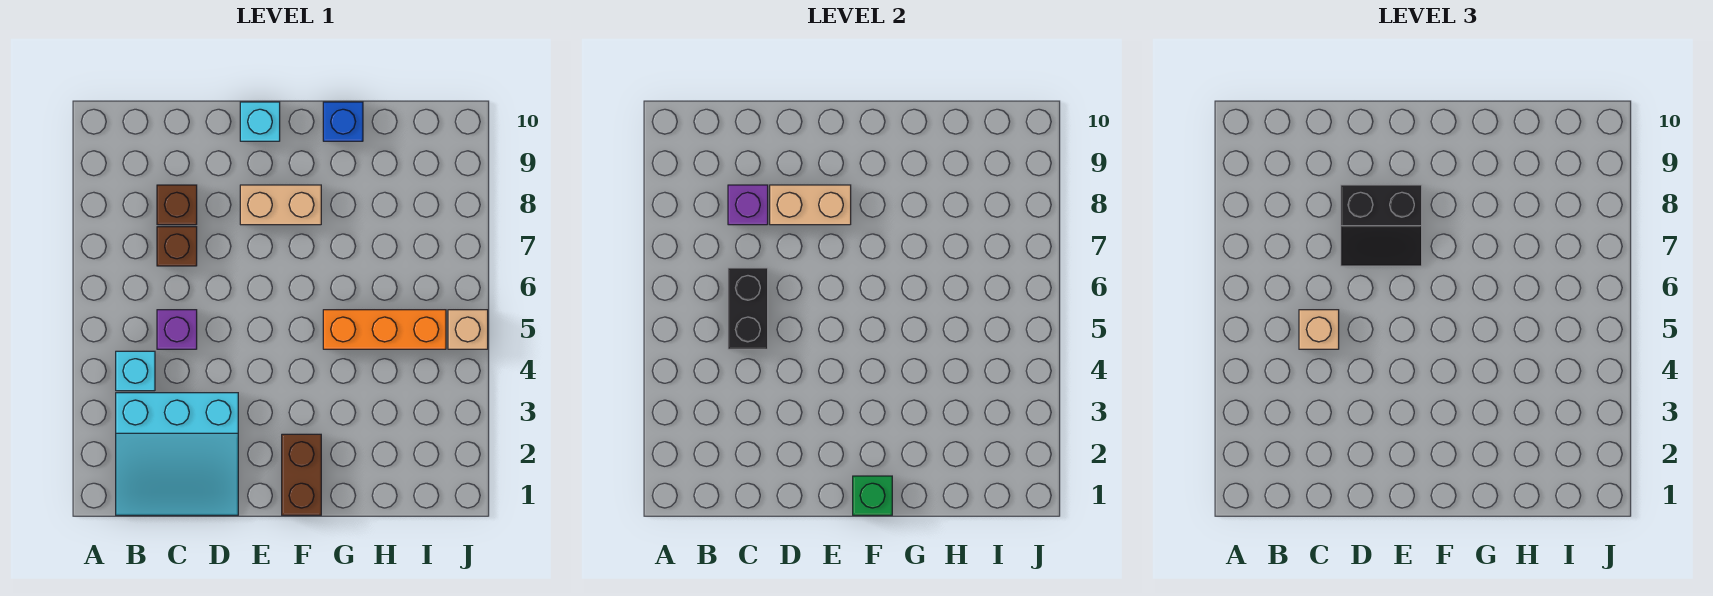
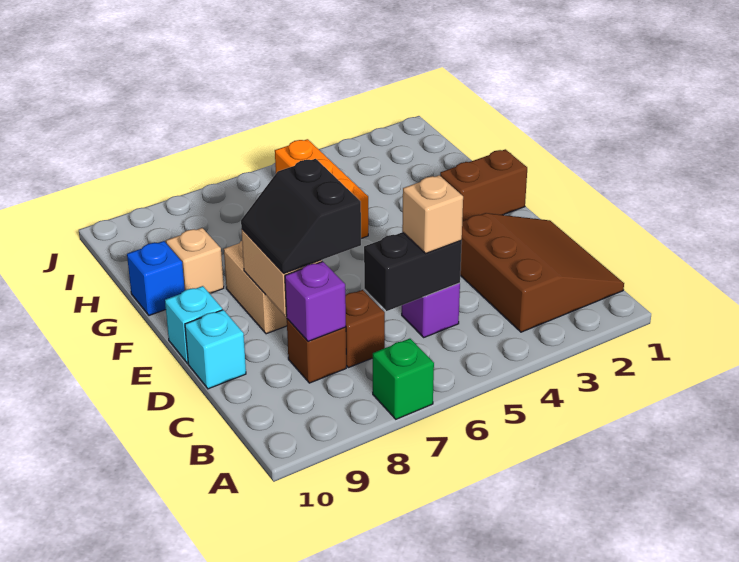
cyan slope B1:D3 level 1 top 3 -> brown slope B1:D3 level 1 top 3
cyan brick B4 level 1 -> cyan brick D10 level 1
black slope D7:E8 level 3 top 8 -> black slope D7:E8 level 3 top 7
green brick F1 level 2 -> green brick A7 level 1
tan brick J5 level 1 -> tan brick G9 level 1

